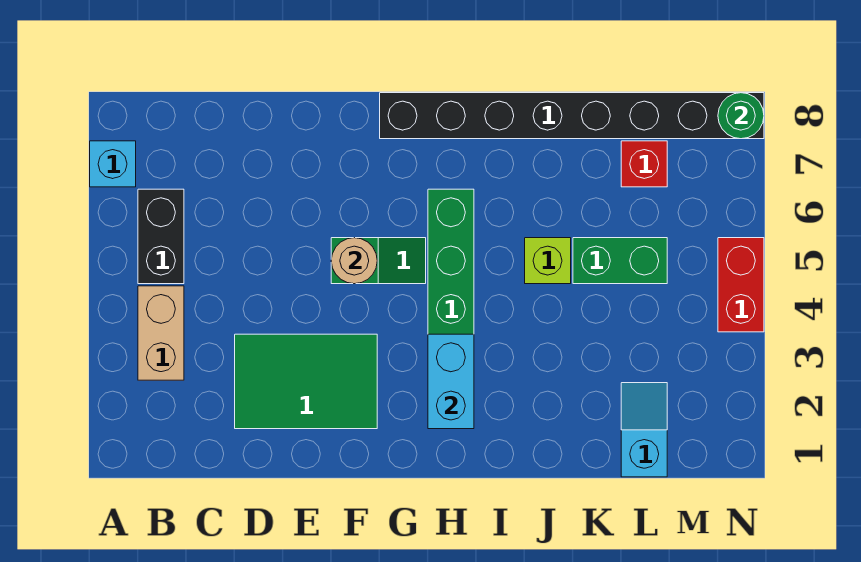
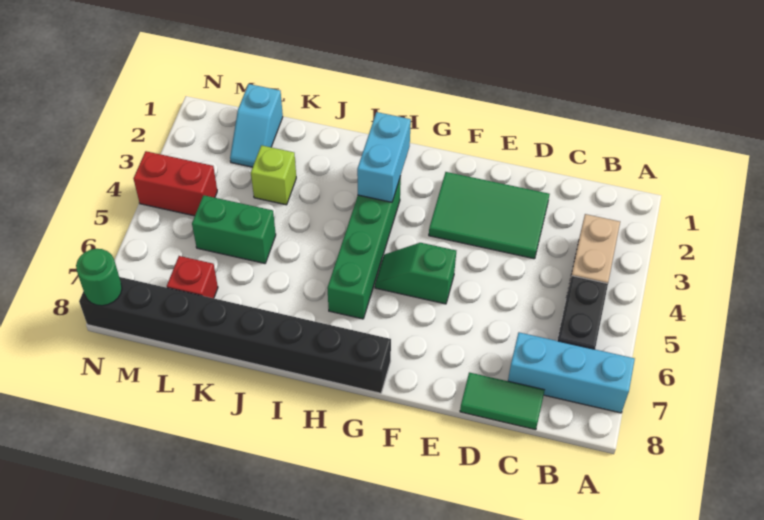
cyan brick A7 level 1 -> cyan brick A7:C7 level 1
none -> green tile C8:D8 level 1
tan round brick F5 level 2 -> none
lime brick J5 level 1 -> lime brick K3 level 1
red brick N4:N5 level 1 -> red brick M4:N4 level 1

